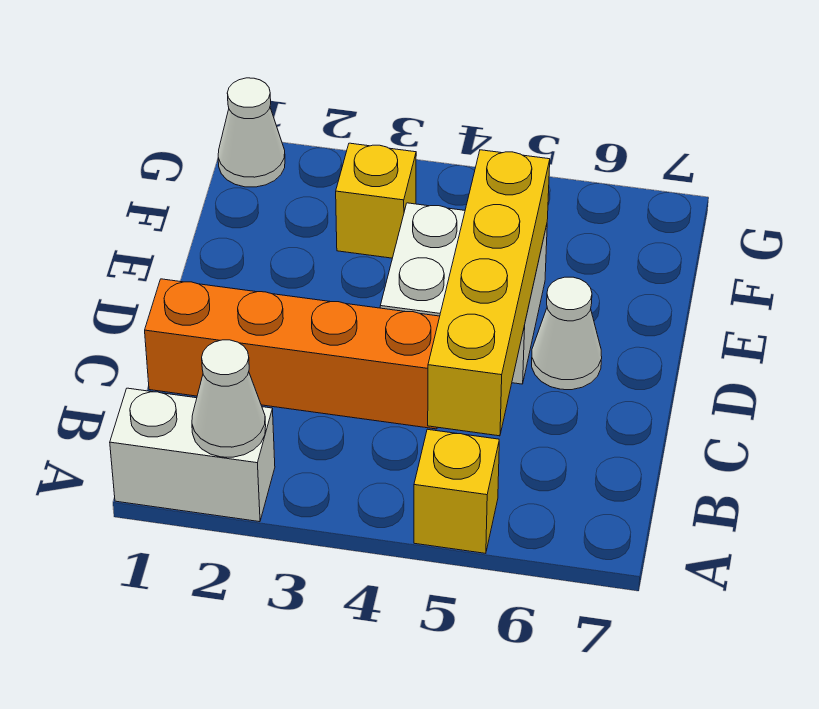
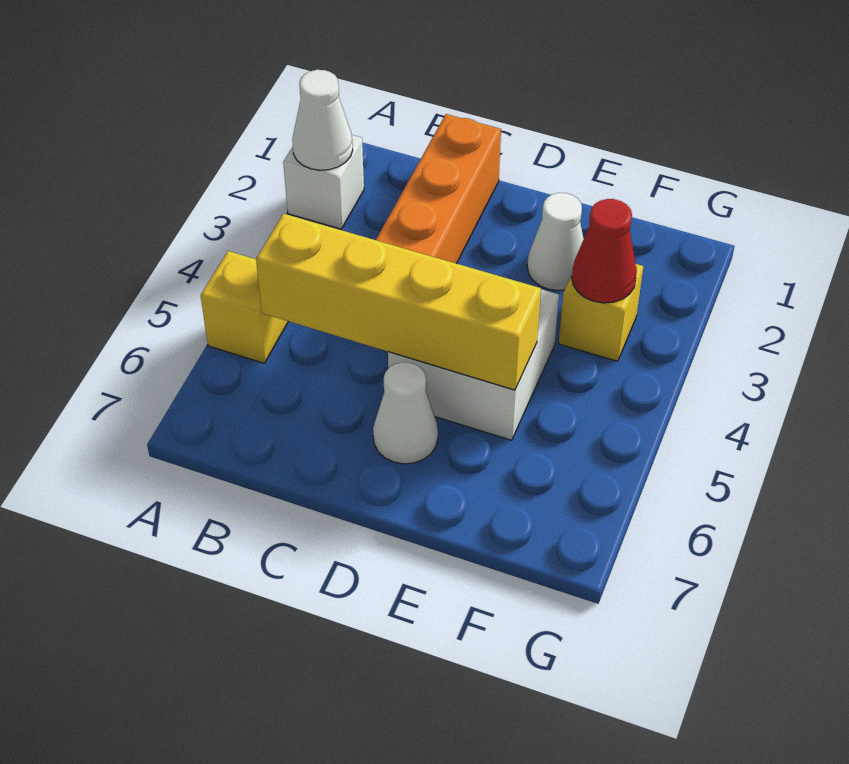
white brick A1:A2 level 1 -> white brick A2 level 1
none -> red cone F3 level 2
white cone G1 level 1 -> white cone E2 level 1

